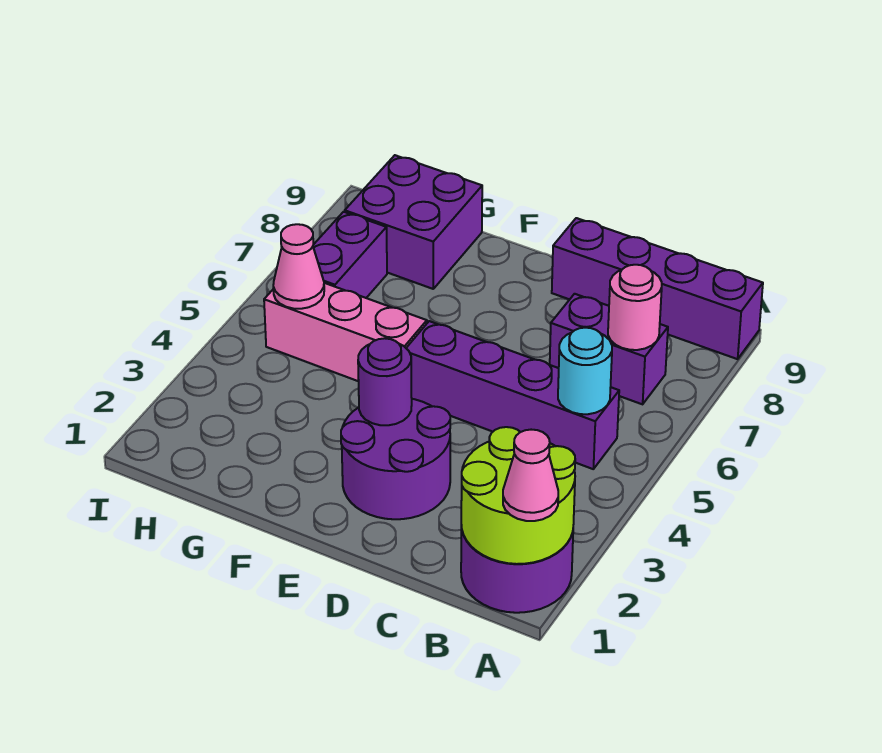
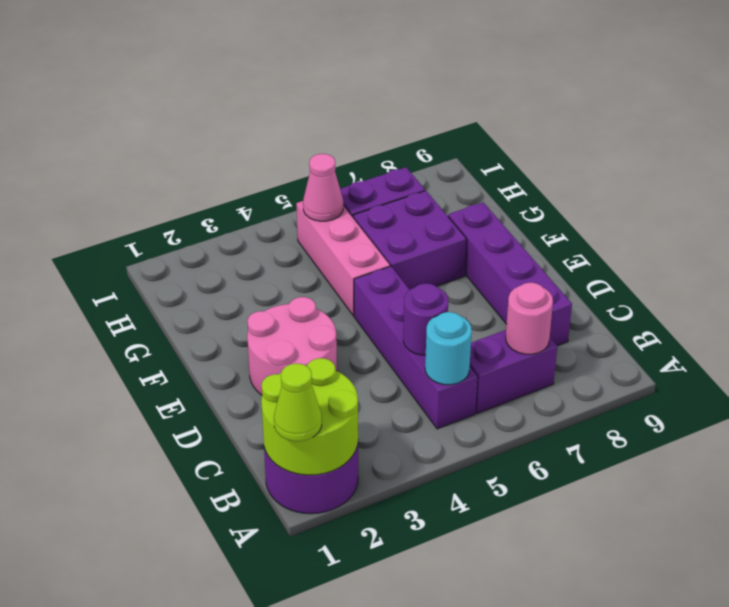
pink cone A1 level 3 -> lime cone A1 level 3
purple brick A9:D9 level 1 -> purple brick C8:F8 level 1
purple brick B7:C7 level 1 -> purple brick B6:B7 level 1
purple round brick D2:E3 level 1 -> pink round brick D2:E3 level 1
purple round brick E3 level 2 -> purple round brick C5 level 2
purple brick G8:H9 level 1 -> purple brick F6:G7 level 1

